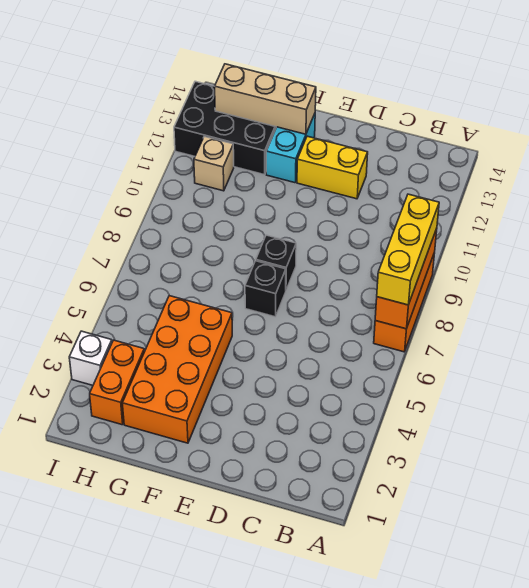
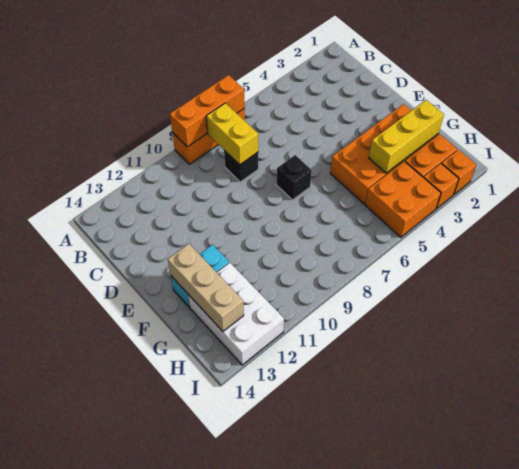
yellow brick A7:A9 level 3 -> yellow brick G2:G4 level 2
yellow brick D12:E12 level 1 -> yellow brick B8:C8 level 2
black brick E8 level 1 -> black brick C8 level 1
black brick G12:I13 level 1 -> white brick G12:I13 level 1
none -> orange brick H4:I5 level 1
tan brick H11 level 1 -> none
none -> orange brick I2 level 1
white brick I3 level 1 -> orange brick I3 level 1

